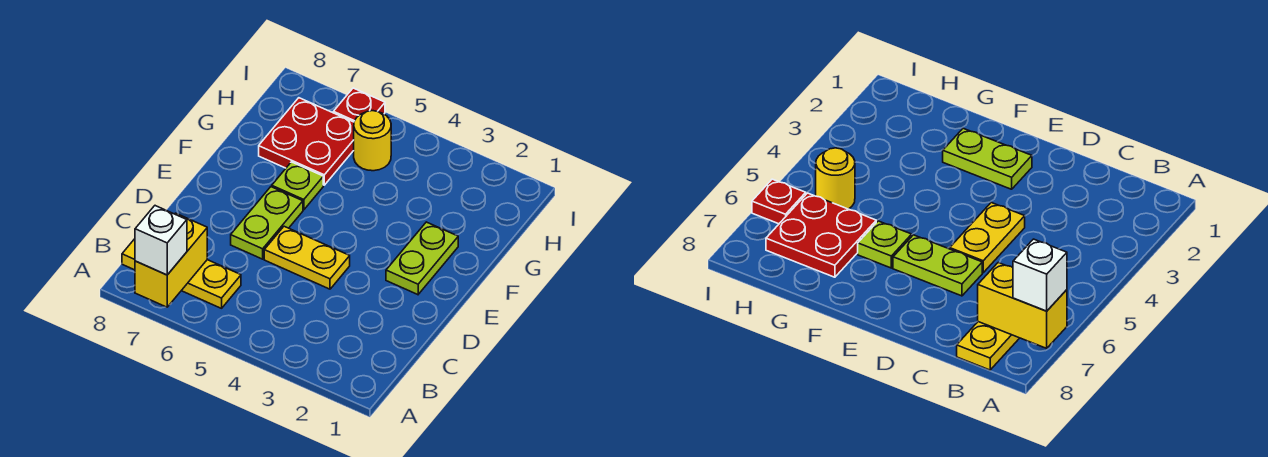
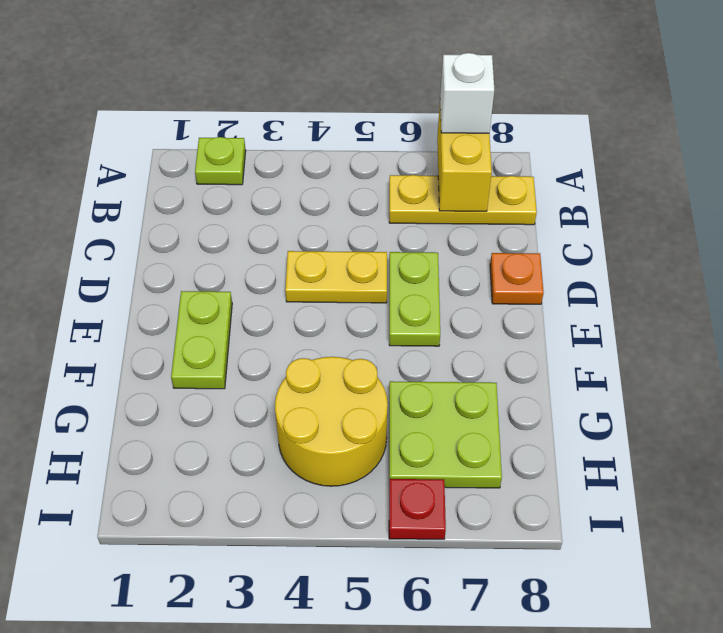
none -> orange plate D8 level 1
lime plate F6 level 1 -> lime plate A2 level 1
red plate G6:H7 level 1 -> lime plate G6:H7 level 1
yellow round brick H5 level 1 -> yellow round brick G4:H5 level 1

